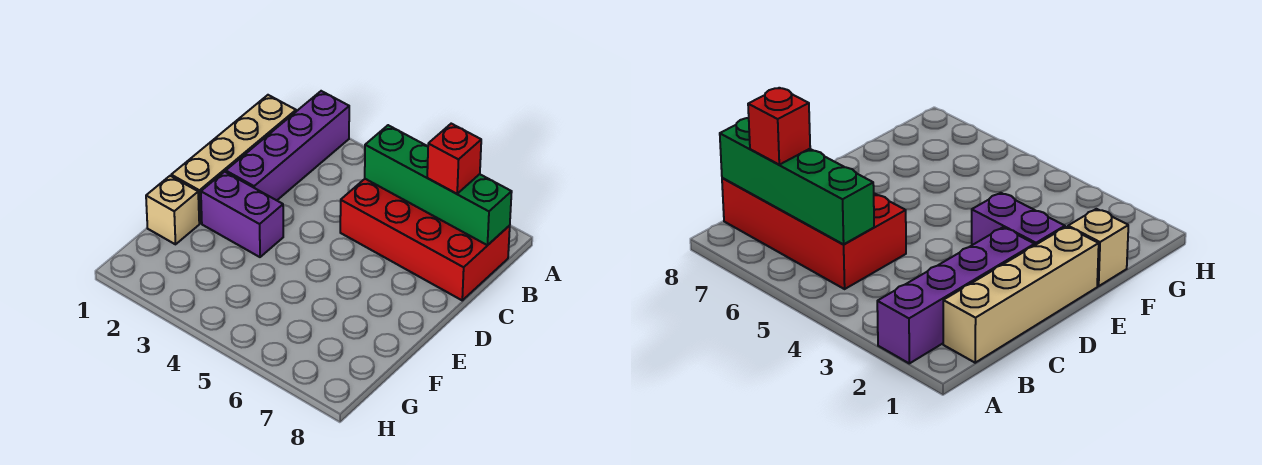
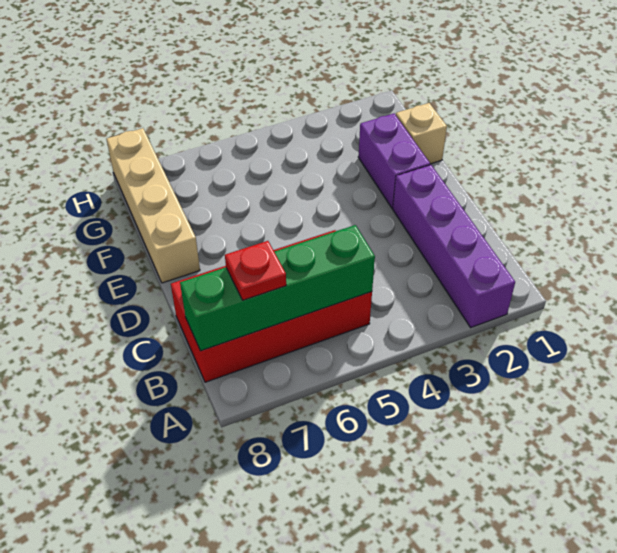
tan brick B1:E1 level 1 -> tan brick E8:H8 level 1
red brick B7 level 3 -> red plate B7 level 3
purple brick E2:E3 level 1 -> purple brick E2:F2 level 1

